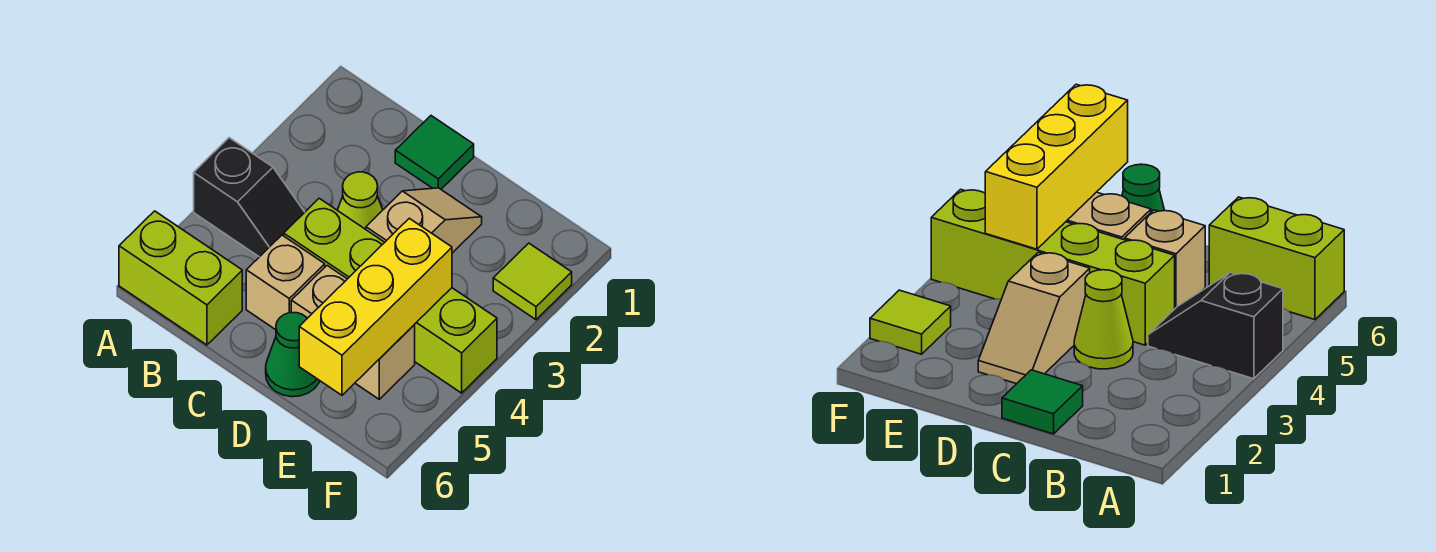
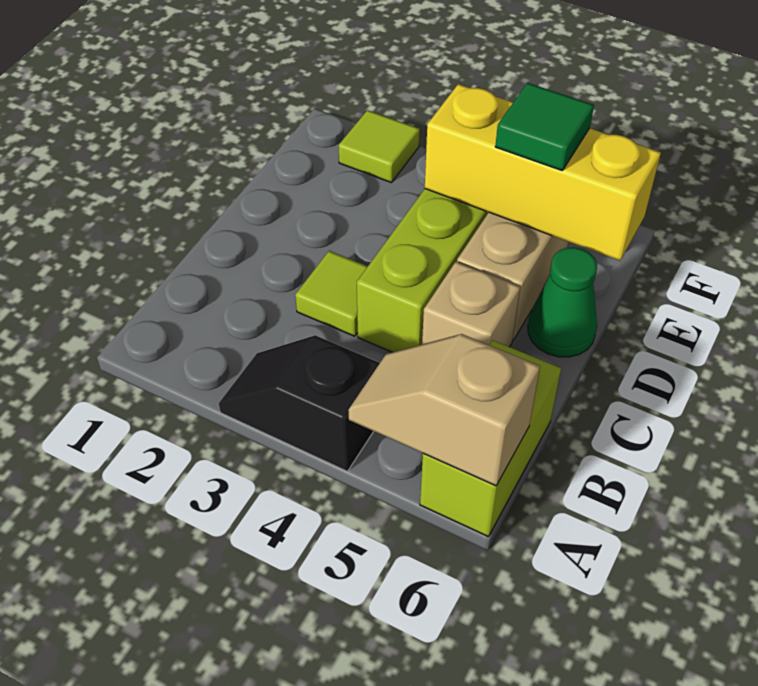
black slope A4:B4 level 1 top A -> black slope A3:A4 level 1 top 4
green tile C1 level 1 -> green tile E5 level 3
lime cone C3 level 1 -> lime tile C3 level 1
tan slope D2:D3 level 1 top 3 -> tan slope A5:A6 level 2 top 6

